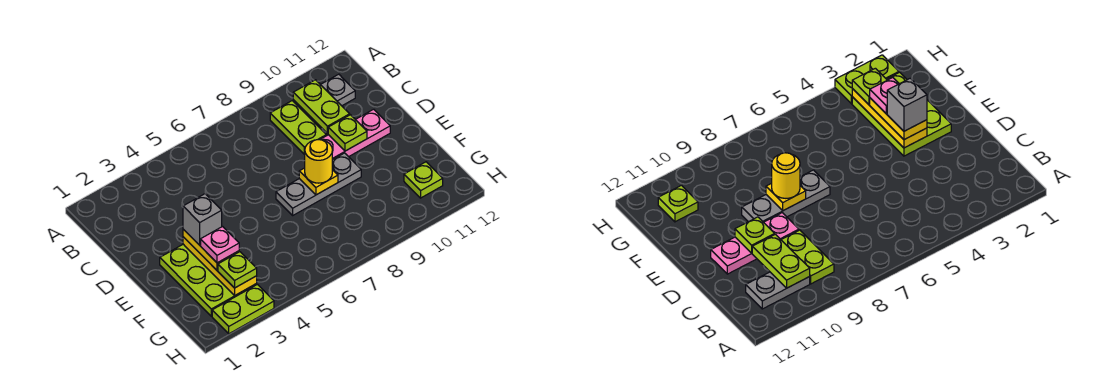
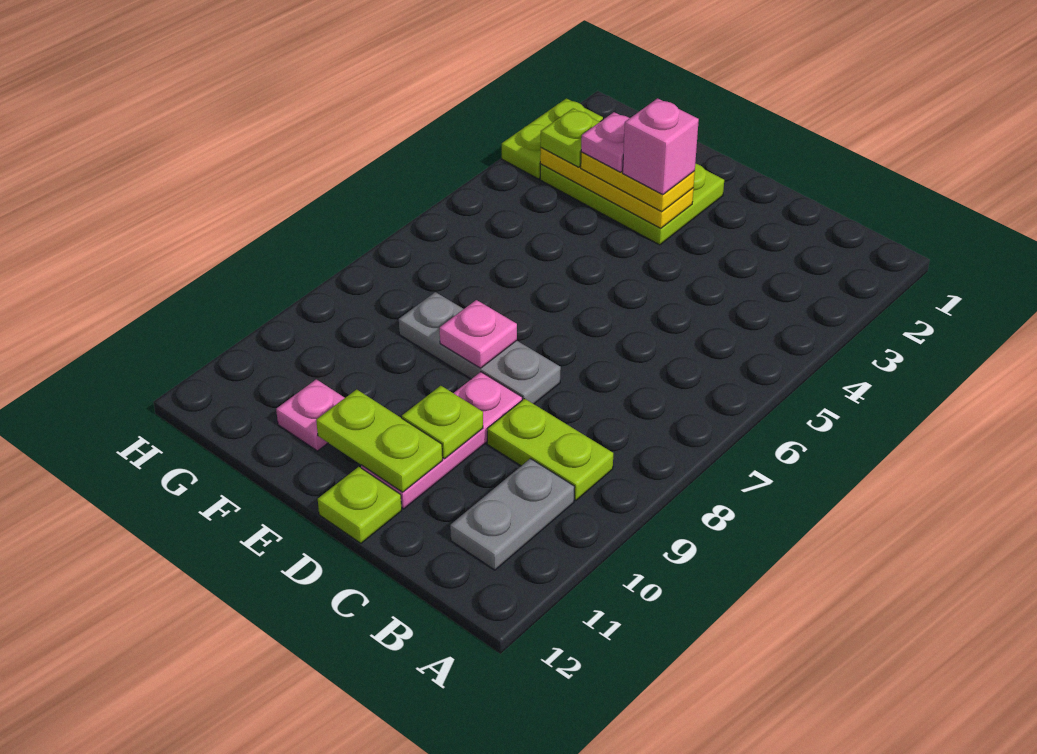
lime plate B10:C10 level 2 -> lime plate D11:E11 level 2
grey brick E3 level 4 -> pink brick E3 level 4
grey plate E7:E9 level 1 -> grey plate D8:F8 level 1
yellow plate E8 level 2 -> pink plate E8 level 2
yellow round brick E8 level 3 -> none
none -> pink plate F11 level 1
lime plate G11 level 1 -> lime plate D12 level 1

